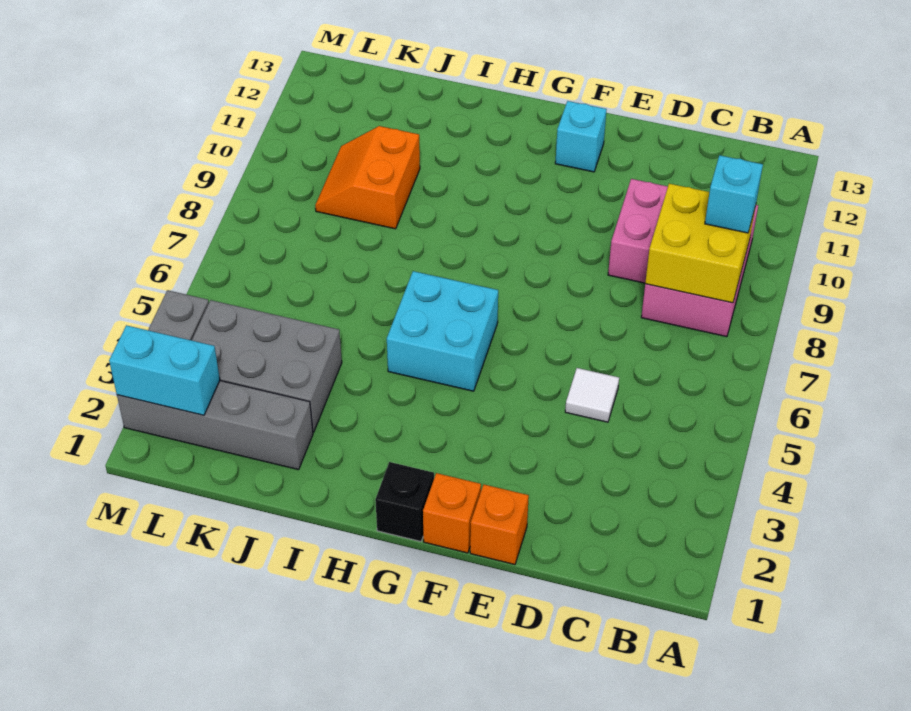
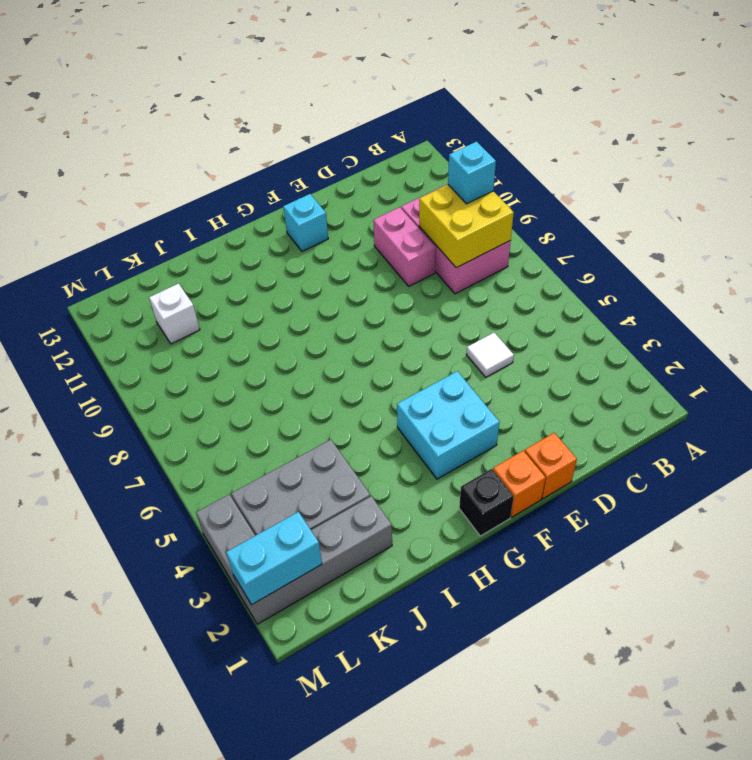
cyan brick G5:H6 level 1 -> cyan brick F3:G4 level 1
orange slope J9:K10 level 1 top J -> none
none -> white brick K11 level 1

